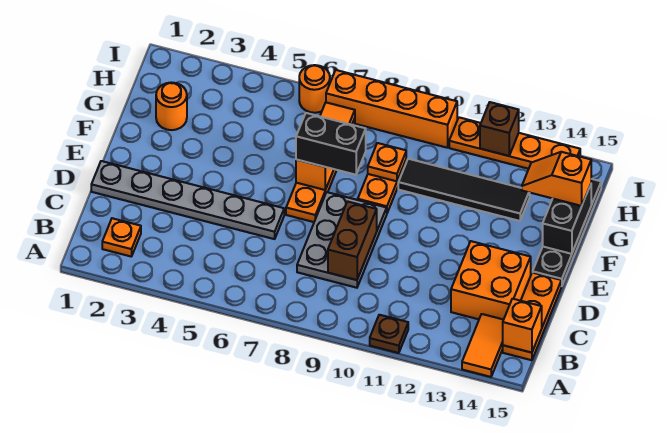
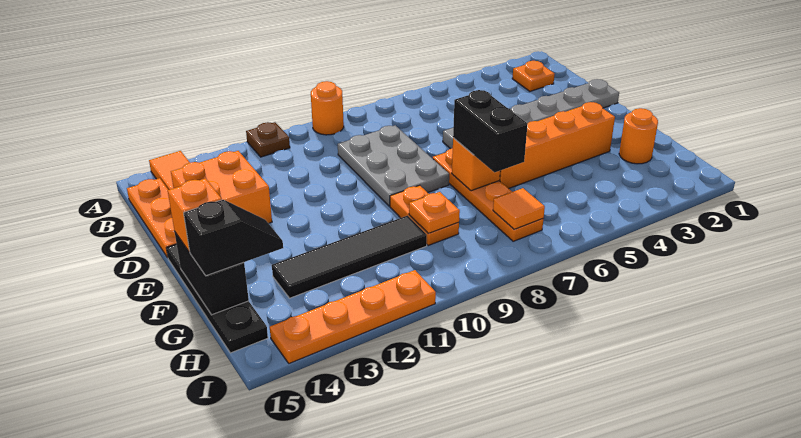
orange brick B15 level 2 -> orange brick F15 level 3
brown brick C9:D9 level 2 -> none
black brick F7:F8 level 3 -> black brick F7:G7 level 3
orange slope G14:G15 level 3 top 15 -> black slope G14:G15 level 3 top 15
orange round brick I6 level 1 -> orange round brick A9 level 1
orange brick I7:I10 level 1 -> orange brick F3:F6 level 1
brown brick I12 level 2 -> none

